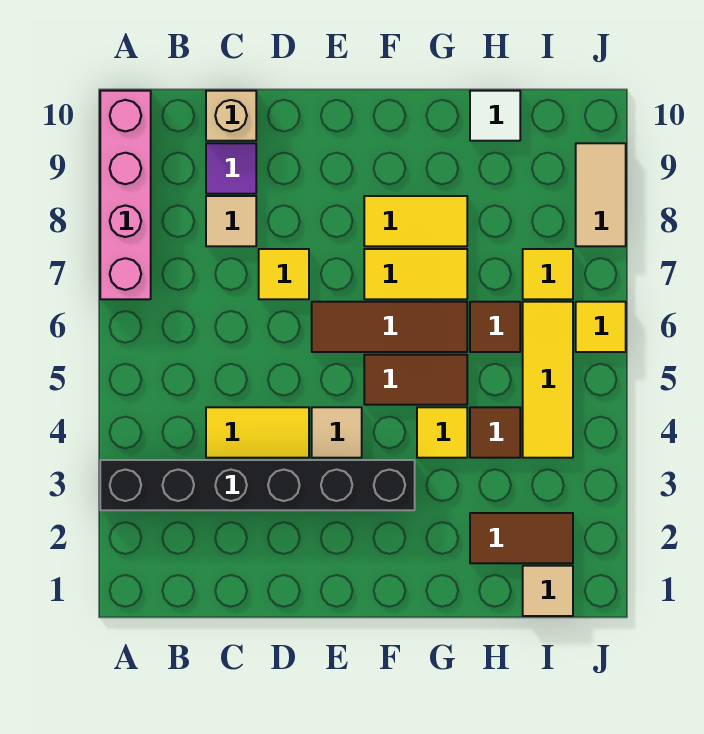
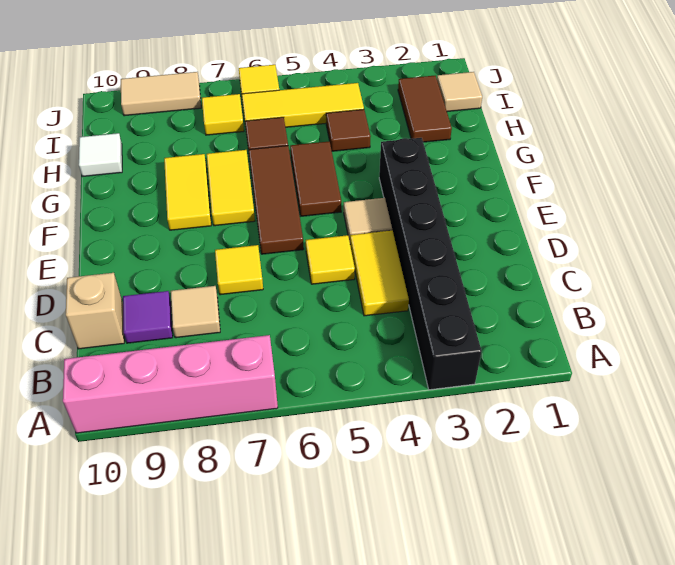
yellow tile G4 level 1 -> yellow tile D5 level 1

